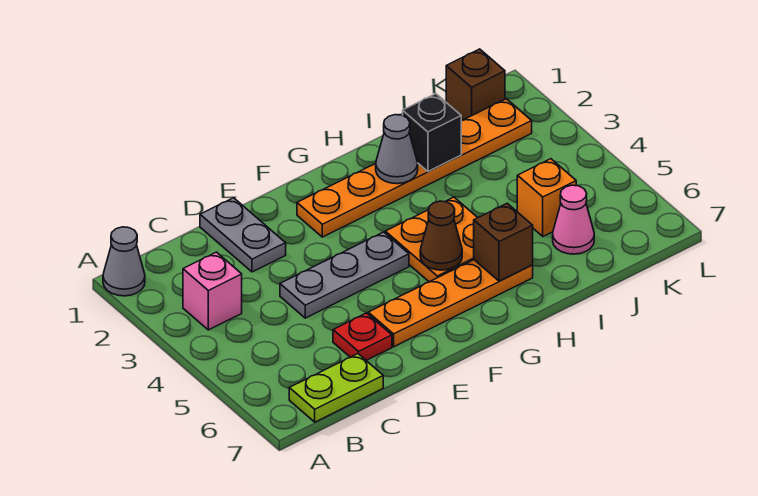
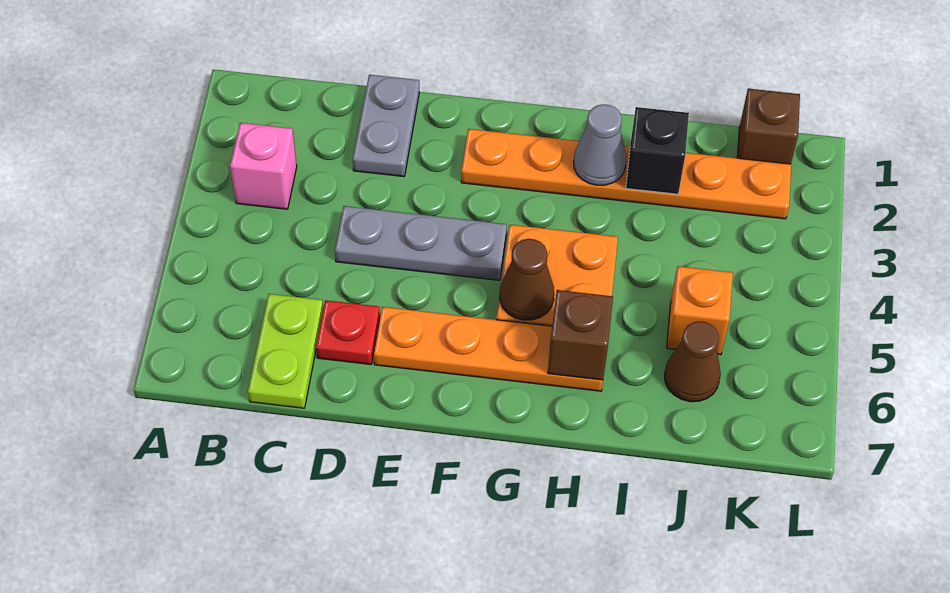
grey cone A1 level 1 -> none
lime plate B7:C7 level 1 -> lime plate C6:C7 level 1
pink cone J6 level 1 -> brown cone J6 level 1

